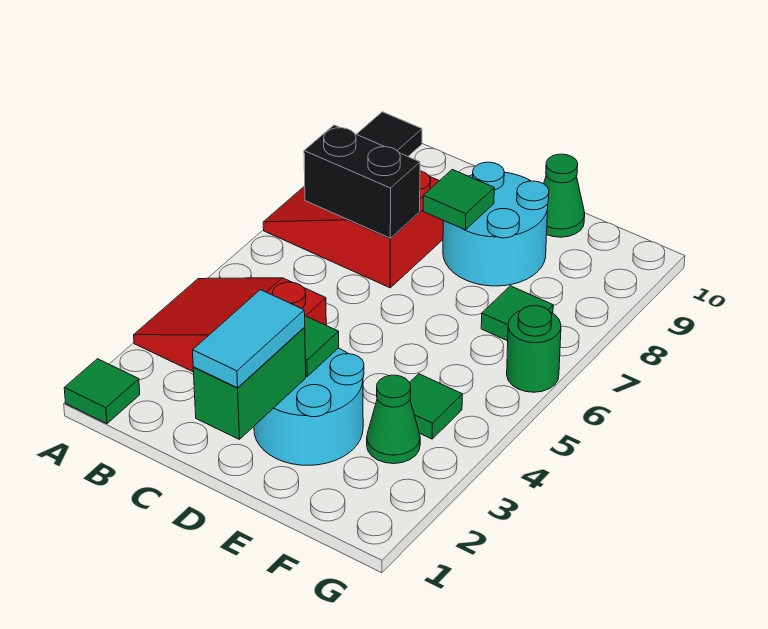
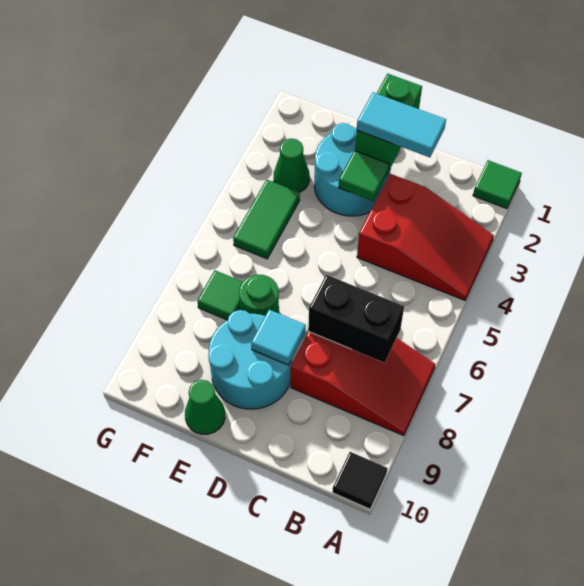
cyan tile D1:D2 level 3 -> cyan tile C2:D2 level 3
green tile D8 level 2 -> cyan tile D8 level 2
green tile F4 level 1 -> green tile F4:F5 level 1
green round brick G6 level 1 -> green round brick E7 level 1

